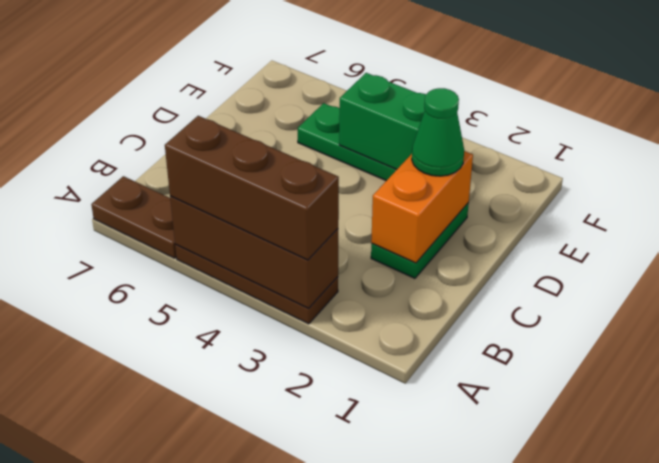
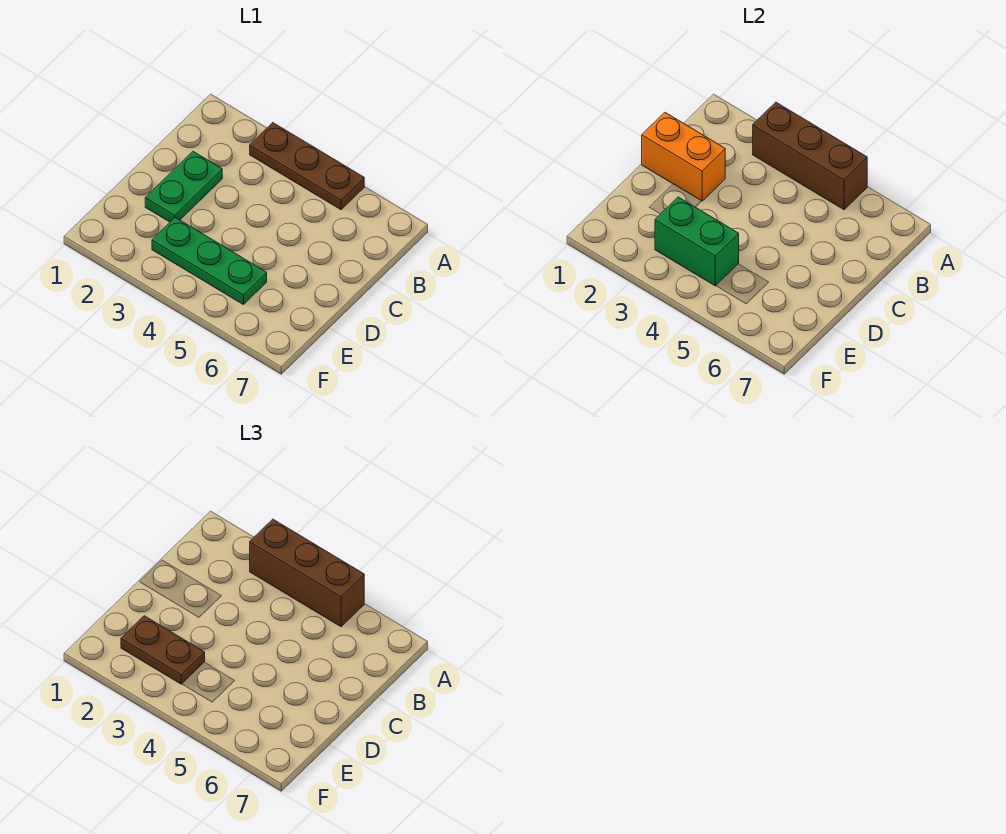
brown plate A6:A7 level 1 -> brown plate E2:E3 level 3
orange brick C2:D2 level 2 -> orange brick C1:C2 level 2
green cone D2 level 3 -> none

